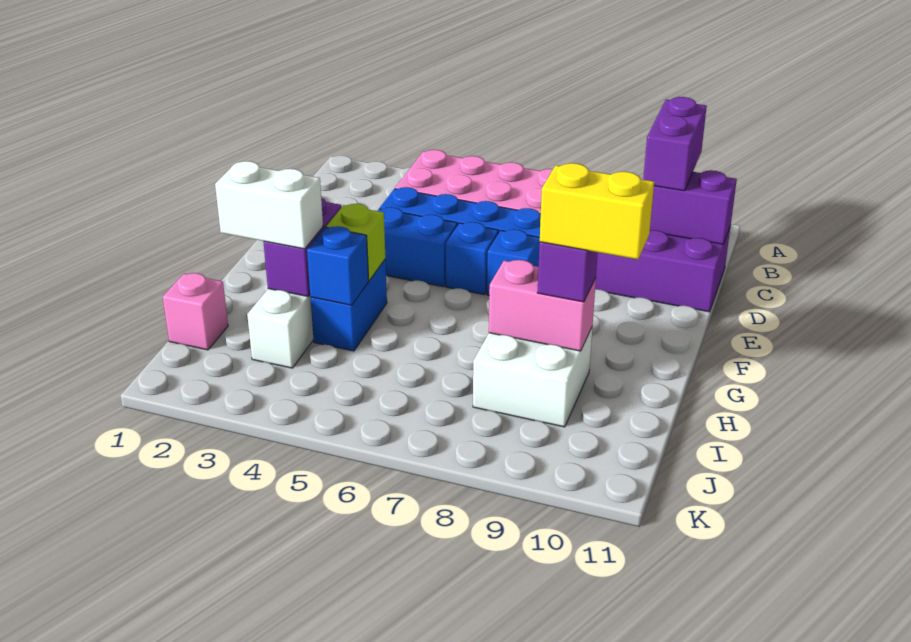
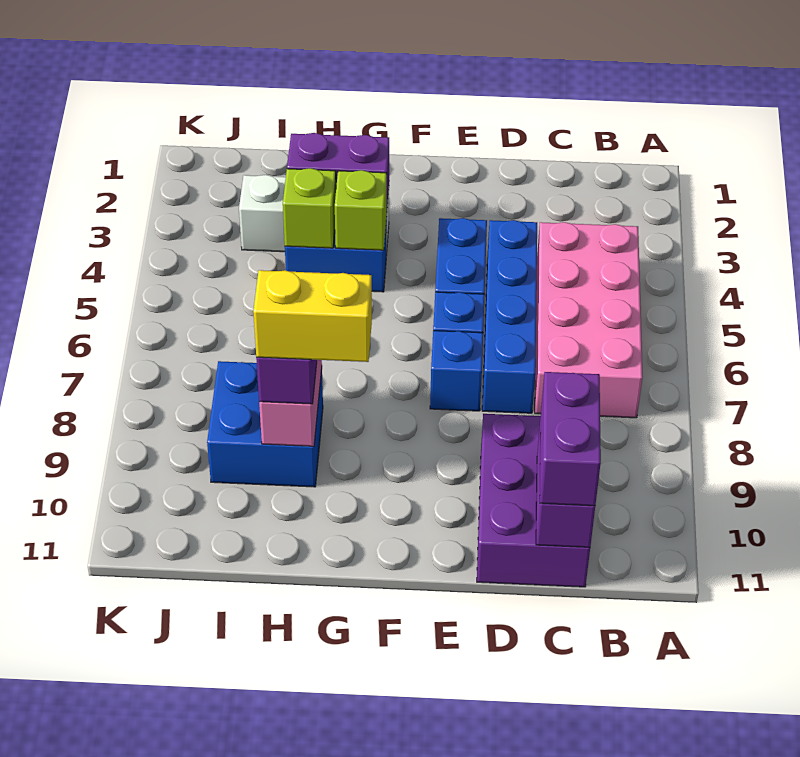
purple brick B10:C10 level 3 -> purple brick C10:C11 level 3
white brick H2:H3 level 3 -> none
blue brick H4 level 2 -> lime brick H4 level 2
white brick H8:I9 level 1 -> blue brick H8:I9 level 1
yellow brick H9:H10 level 4 -> yellow brick G9:H9 level 4
pink brick I1 level 1 -> none

